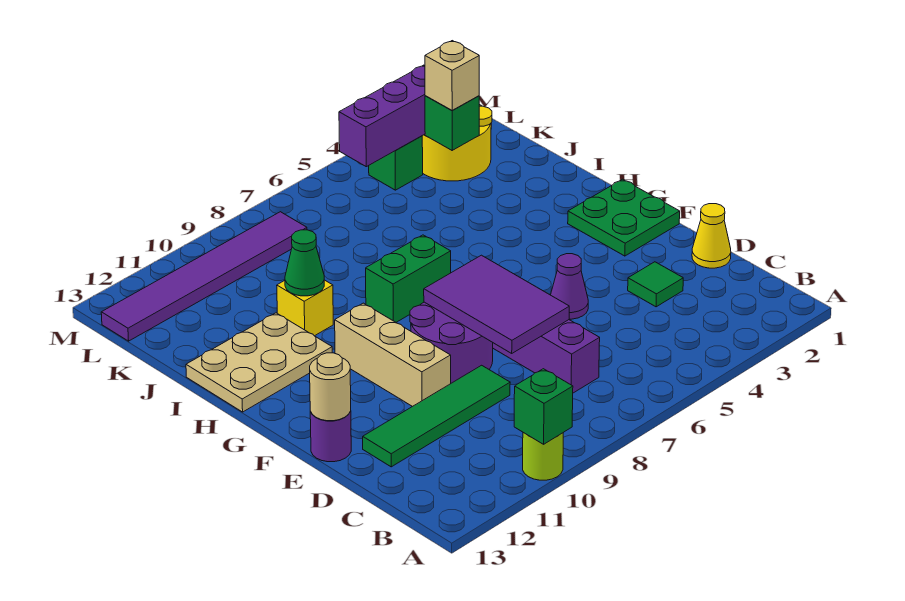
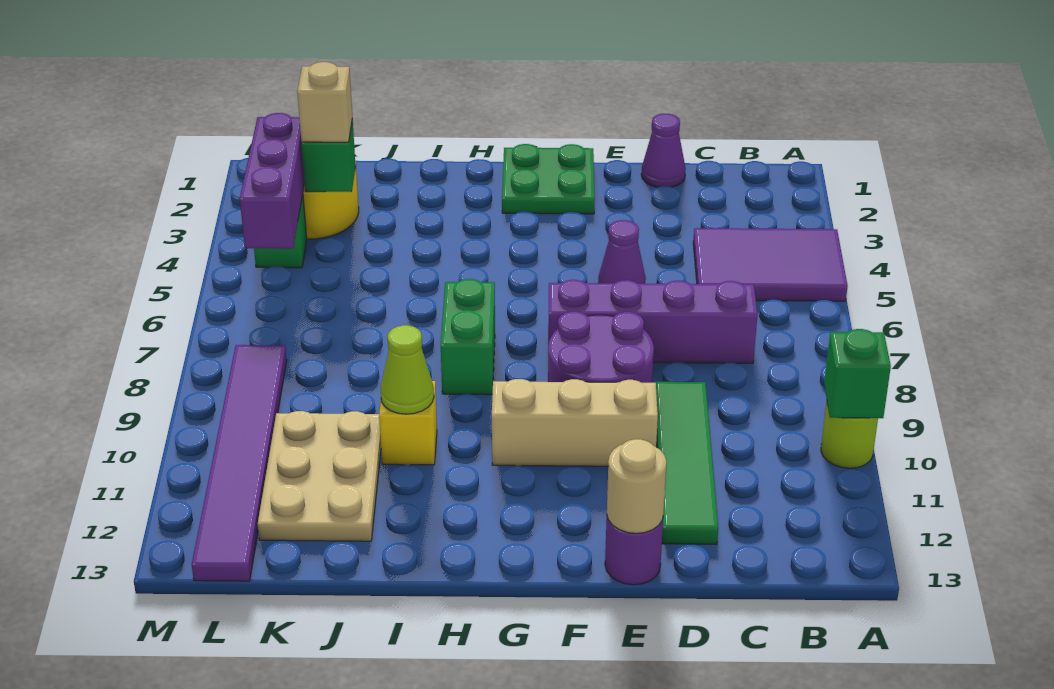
yellow cone D1 level 1 -> purple cone D1 level 1
green tile D3 level 1 -> none
purple tile D7:F8 level 2 -> purple tile A4:C5 level 1
tan plate H11:I13 level 1 -> tan plate J10:K12 level 1
green cone I10 level 2 -> lime cone I10 level 2

